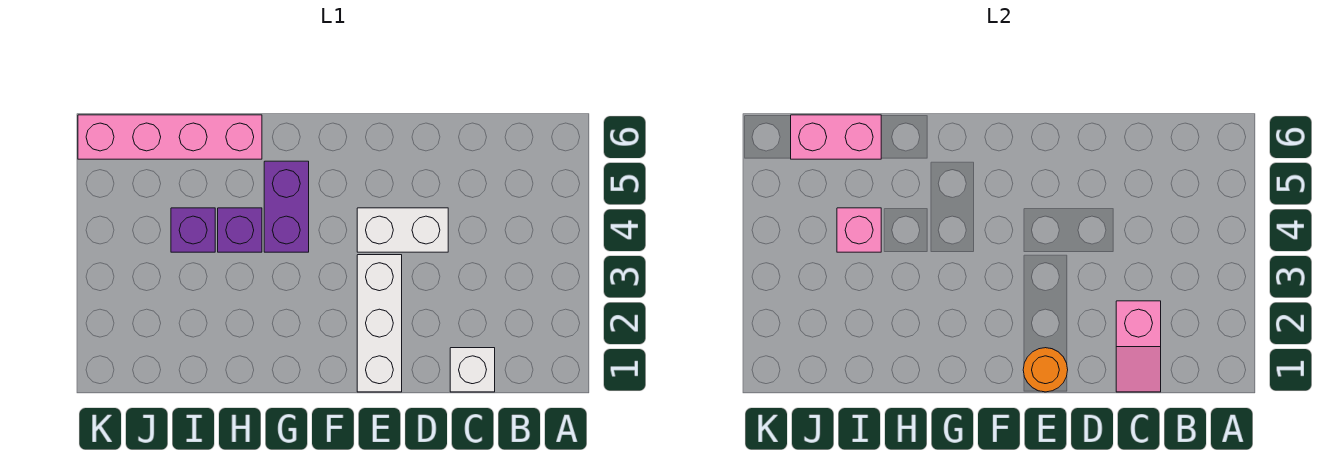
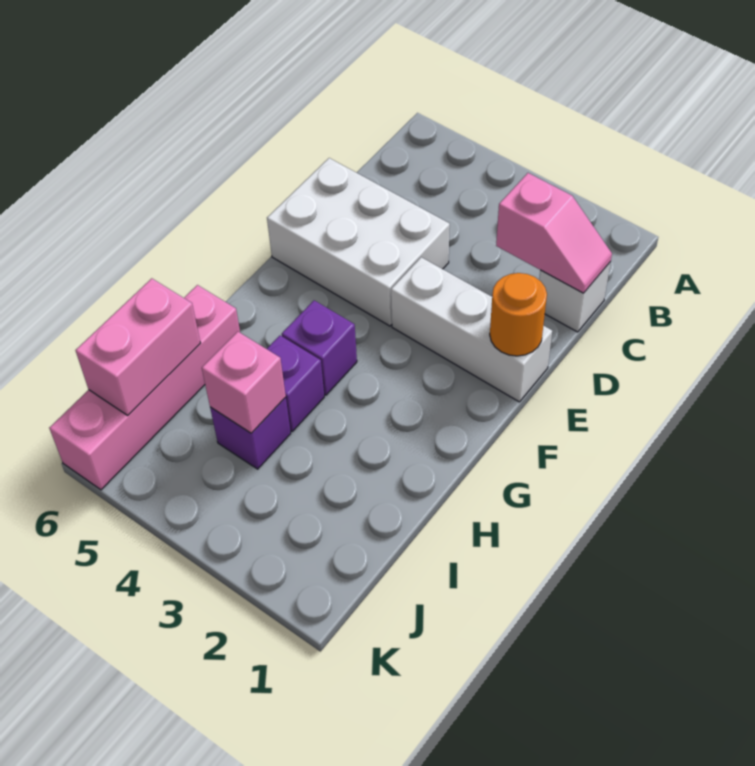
white brick D4:E4 level 1 -> white brick D4:E6 level 1
purple brick G4:G5 level 1 -> purple brick G4 level 1

